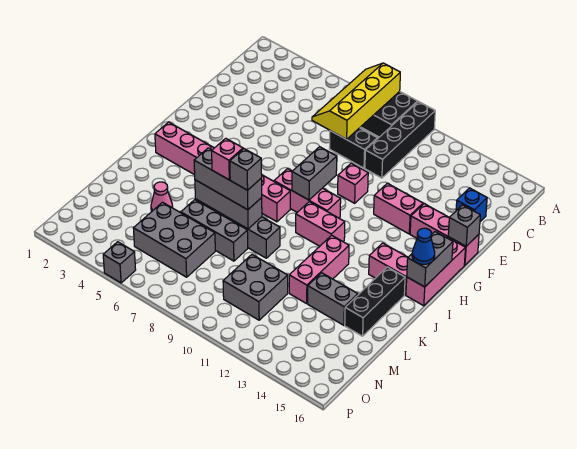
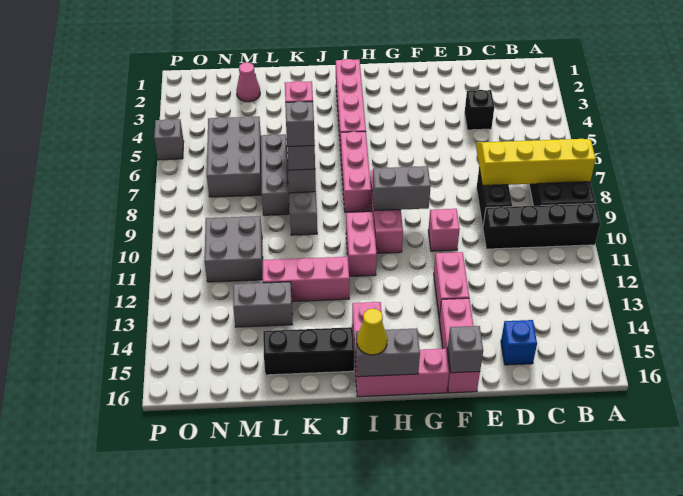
none -> black brick D4 level 1
blue cone I16 level 3 -> yellow cone I16 level 3
pink cone L4 level 1 -> pink cone M2 level 1
grey brick L13:L14 level 1 -> grey brick L13:M13 level 1

